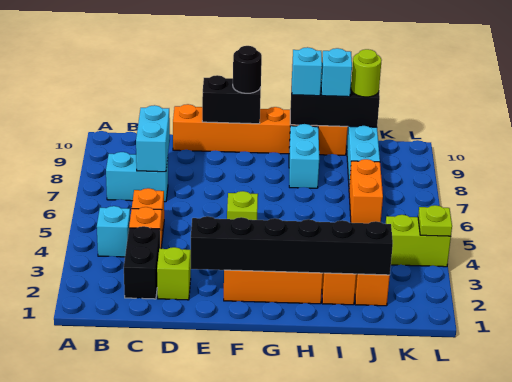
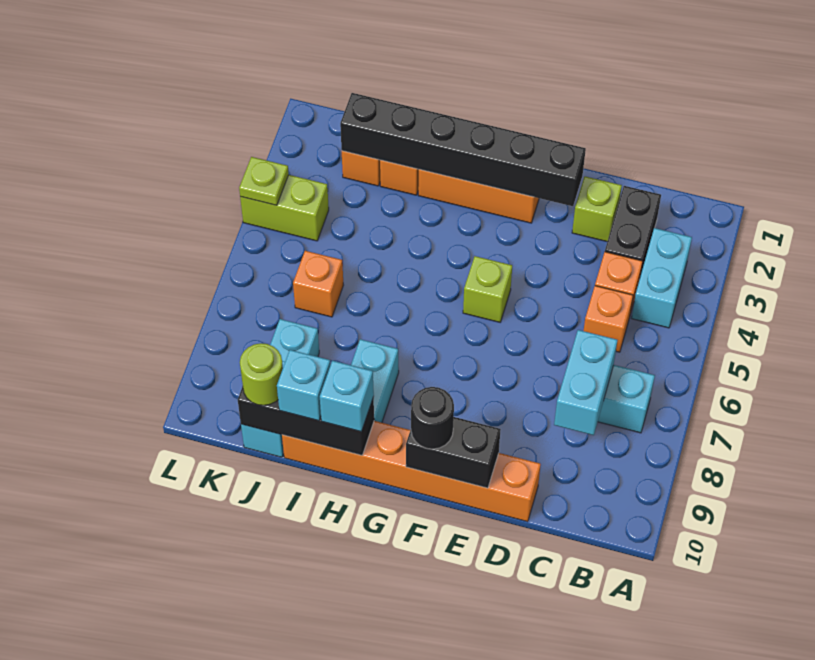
cyan brick B4 level 1 -> cyan brick B3:B4 level 1
orange brick J6:J7 level 1 -> orange brick J6 level 1

